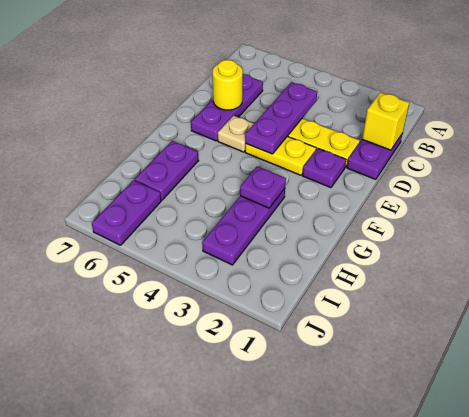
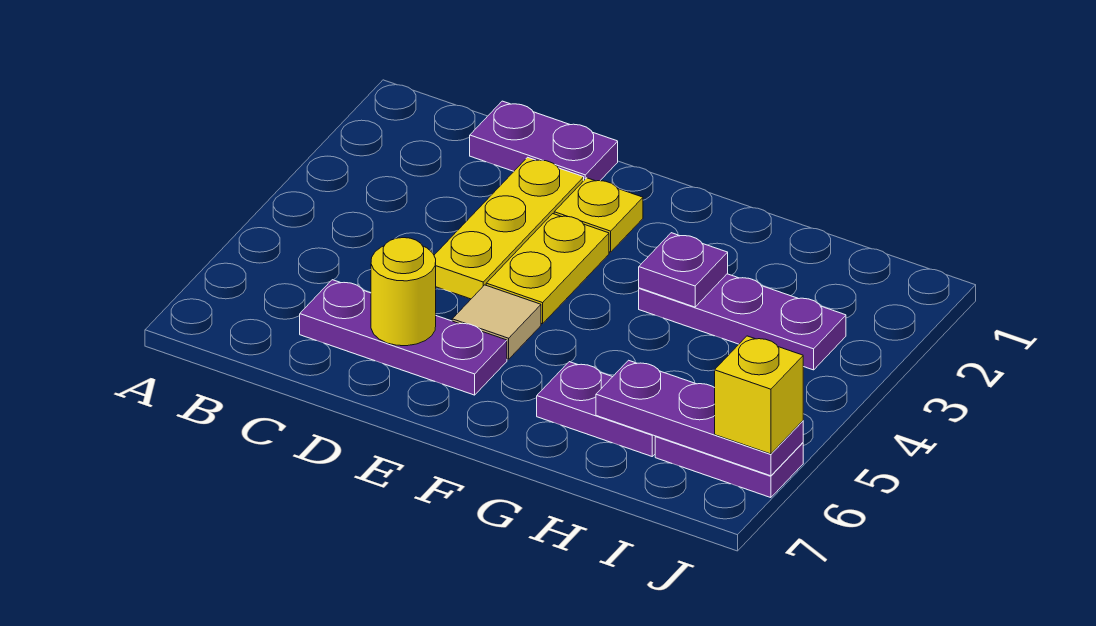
yellow brick C1 level 2 -> yellow brick J6 level 3
purple plate C4:E4 level 2 -> purple plate H6:J6 level 2
purple plate E2 level 1 -> yellow plate E2 level 1
tan plate E5 level 1 -> tan tile E5 level 1

